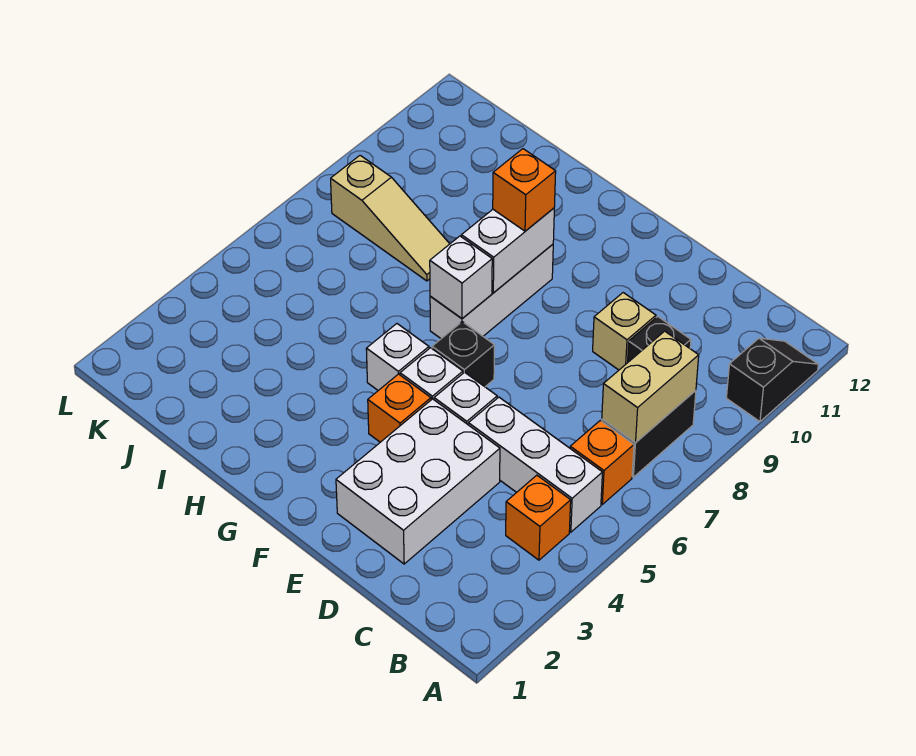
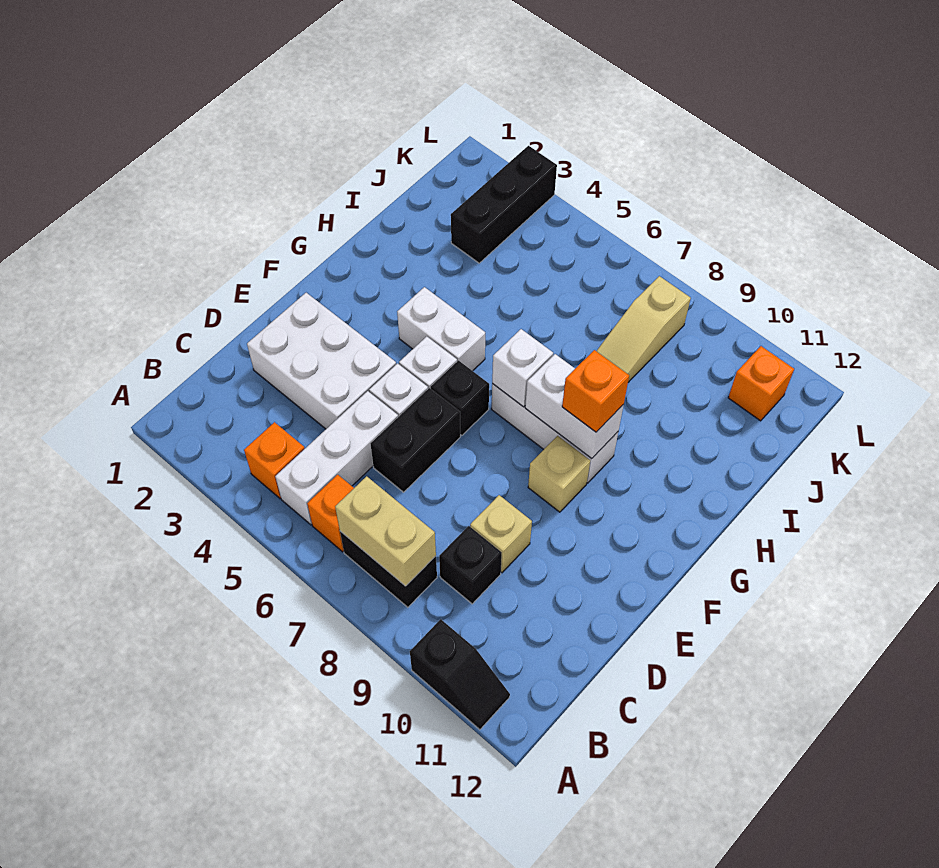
none -> black brick D6:E6 level 1
orange brick F4 level 1 -> orange brick K11 level 1
none -> tan brick F9 level 1
white brick G5 level 1 -> white brick G4:G5 level 1
none -> black brick J3:L3 level 1

